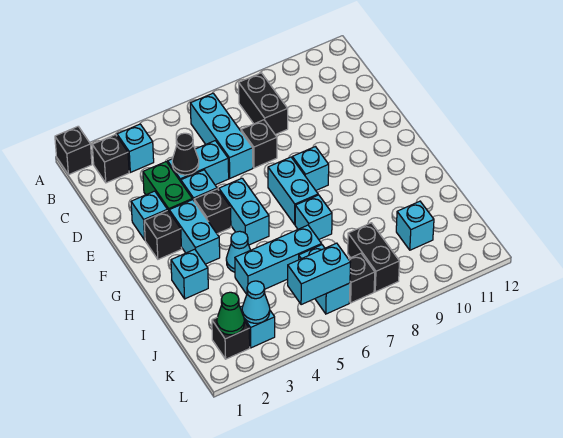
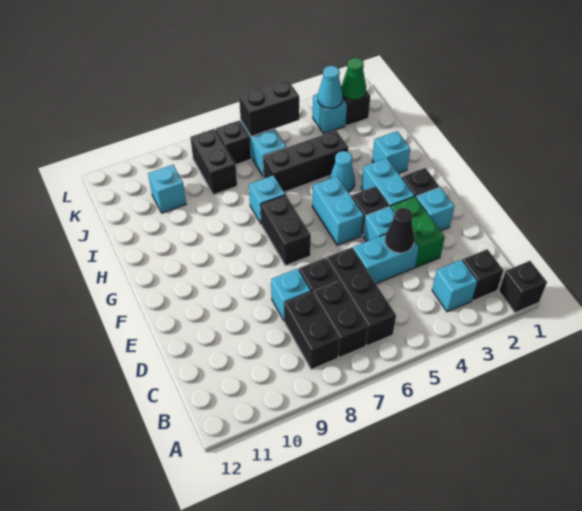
cyan brick B6:D6 level 1 -> black brick B6:D6 level 1
none -> black brick B7:C7 level 1
cyan brick F7:G7 level 1 -> black brick F7:G7 level 1
cyan brick F8 level 1 -> cyan brick D8 level 1
cyan brick I4:I6 level 1 -> black brick I4:I6 level 1
cyan brick K5:K6 level 2 -> black brick K5:K6 level 2

